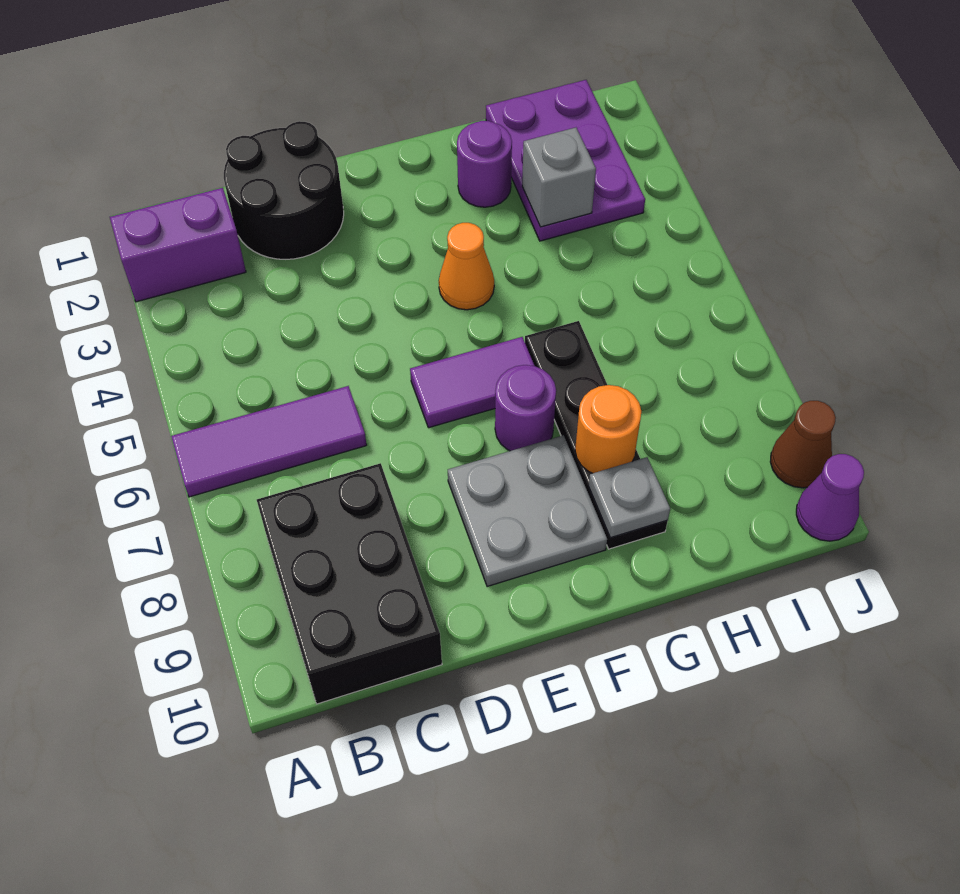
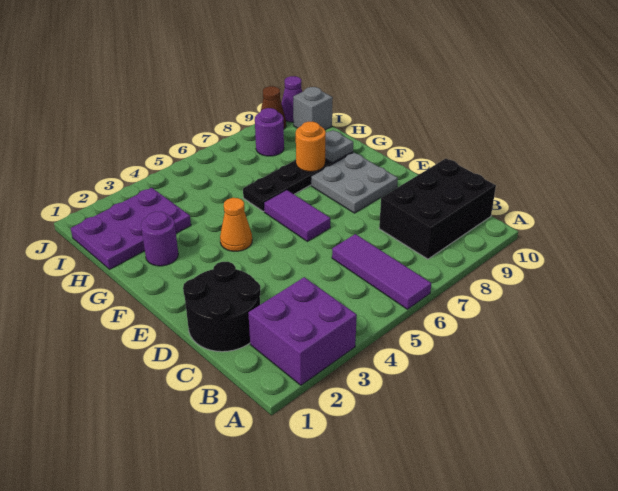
purple brick A2:B2 level 1 -> purple brick A2:B3 level 1
purple round brick F7 level 1 -> purple round brick I8 level 1
grey brick H3 level 2 -> grey brick I10 level 1

